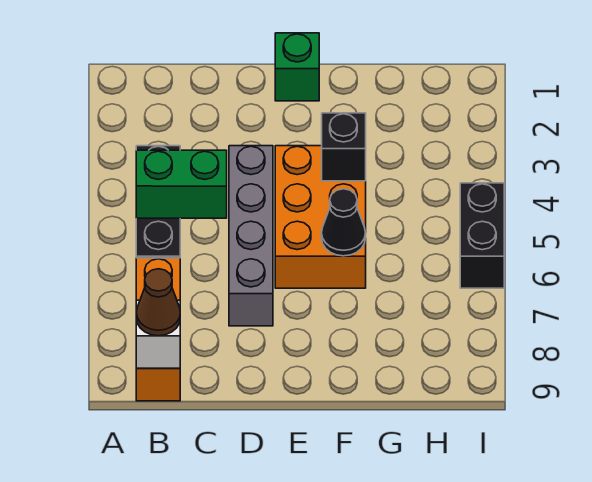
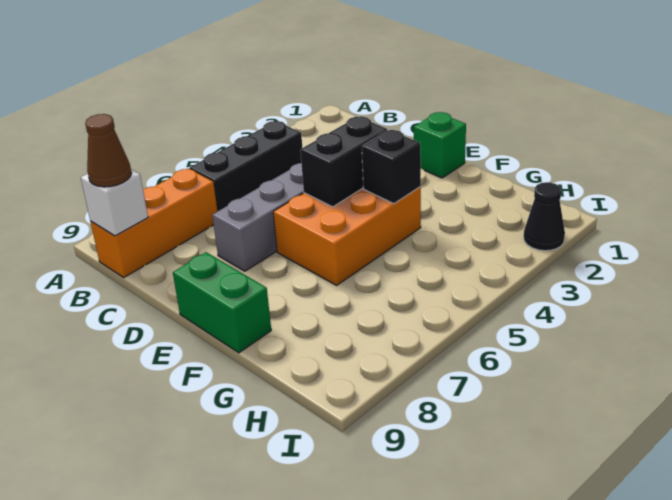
green brick B5:C5 level 2 -> green brick E9:F9 level 1
black cone F6 level 2 -> black cone I2 level 1
black brick I5:I6 level 1 -> black brick E4:E5 level 2

